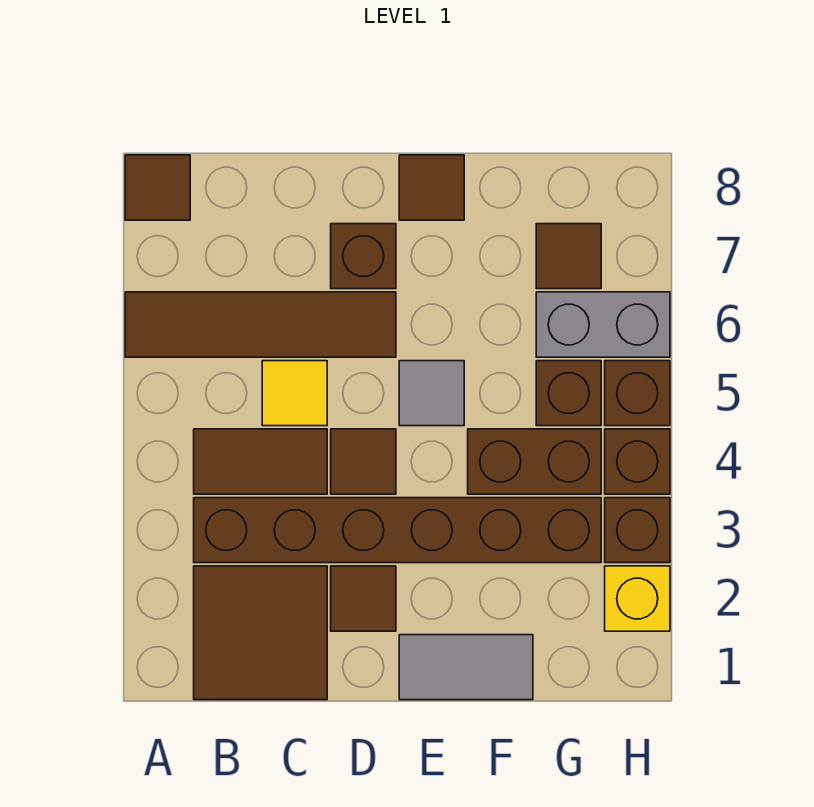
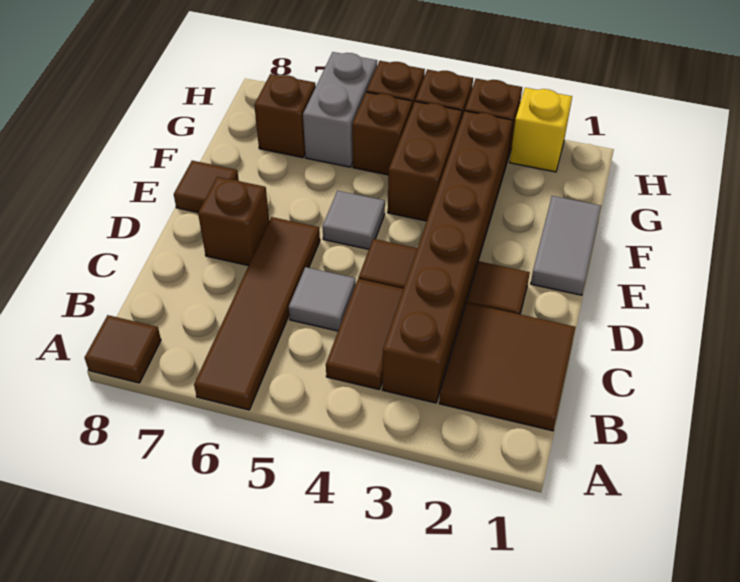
yellow tile C5 level 1 -> grey tile C5 level 1
brown tile G7 level 1 -> brown brick G7 level 1

